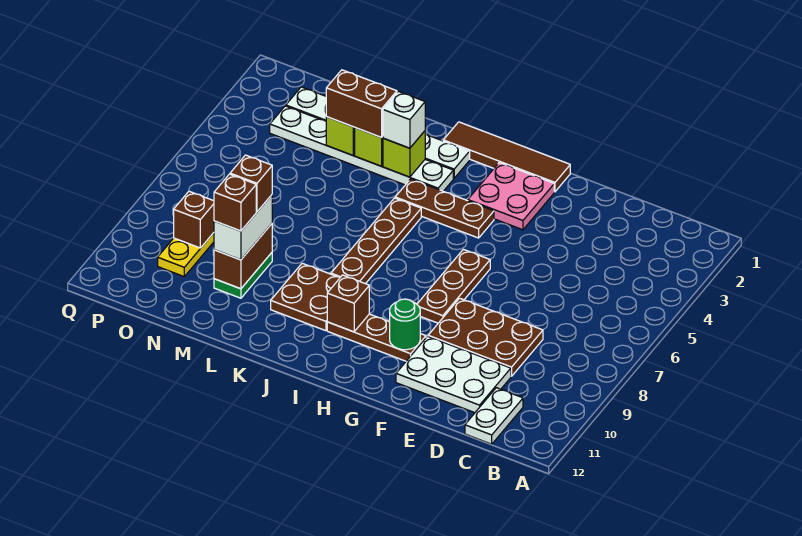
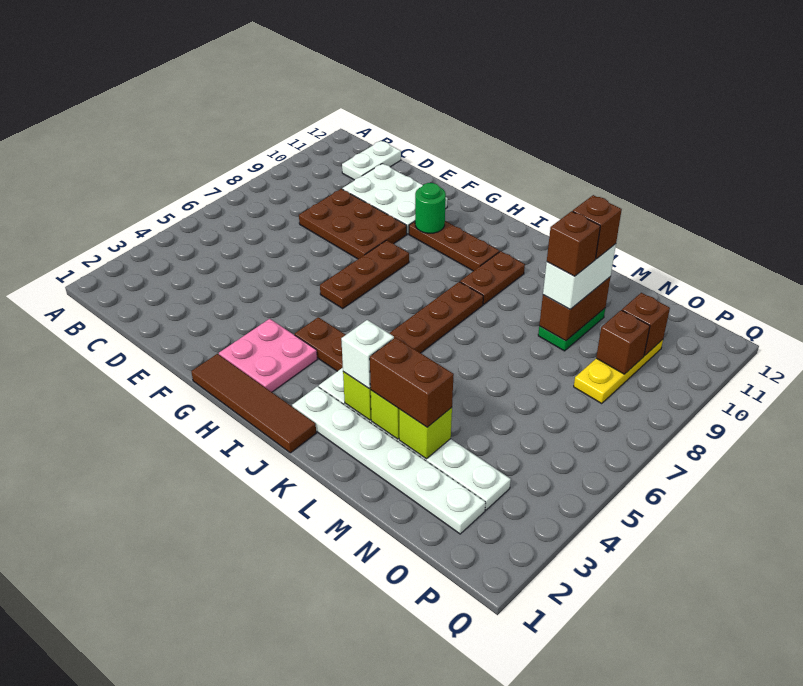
brown brick I10 level 2 -> brown brick O10 level 2
brown plate J9:K10 level 1 -> brown plate J9:J10 level 1

